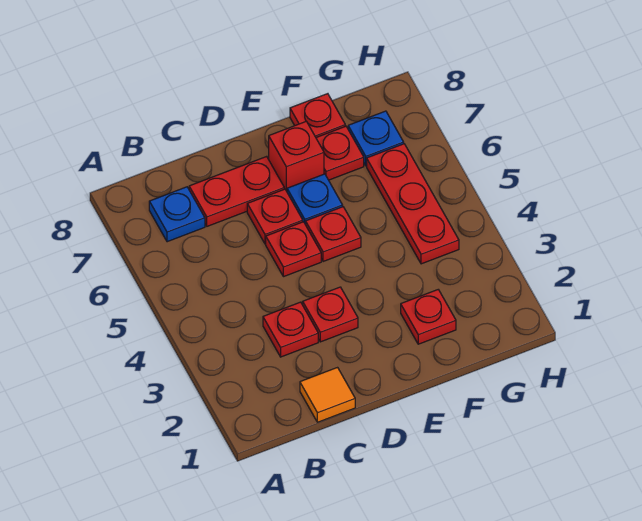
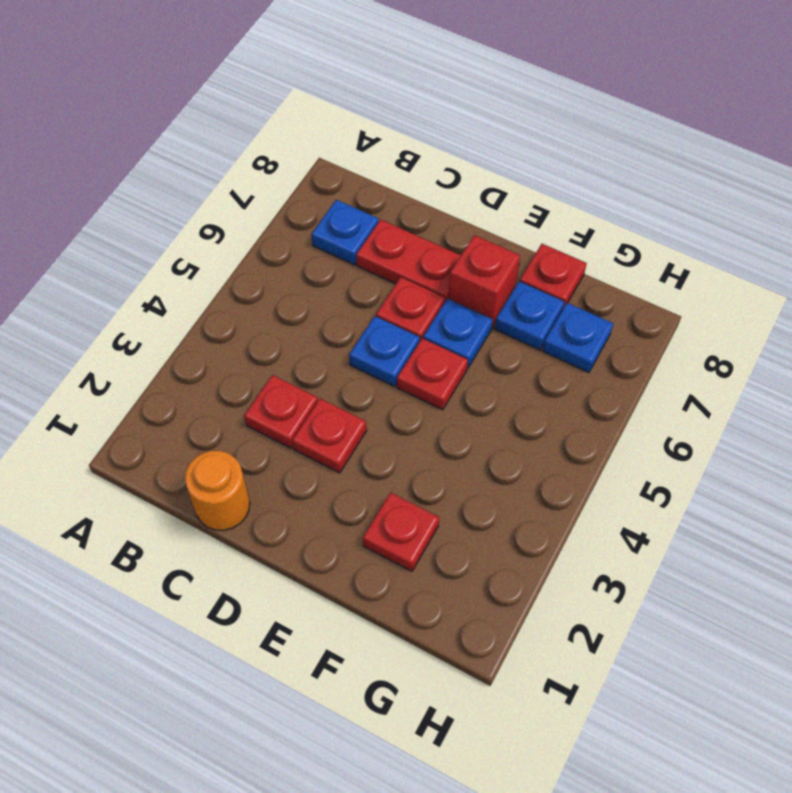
orange tile C1 level 1 -> orange round brick C1 level 1
red plate D5 level 1 -> blue plate D5 level 1
red plate F7 level 1 -> blue plate F7 level 1
red plate G4:G6 level 1 -> none

